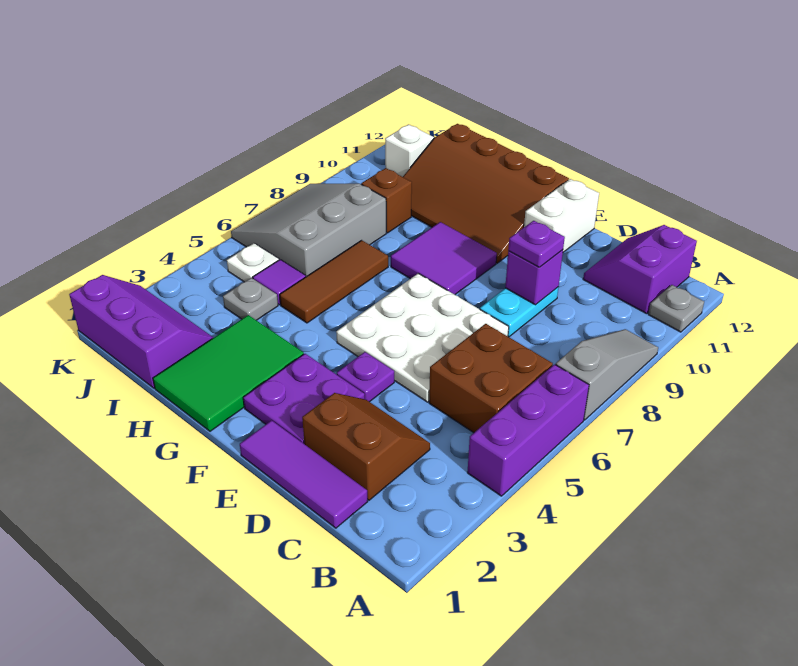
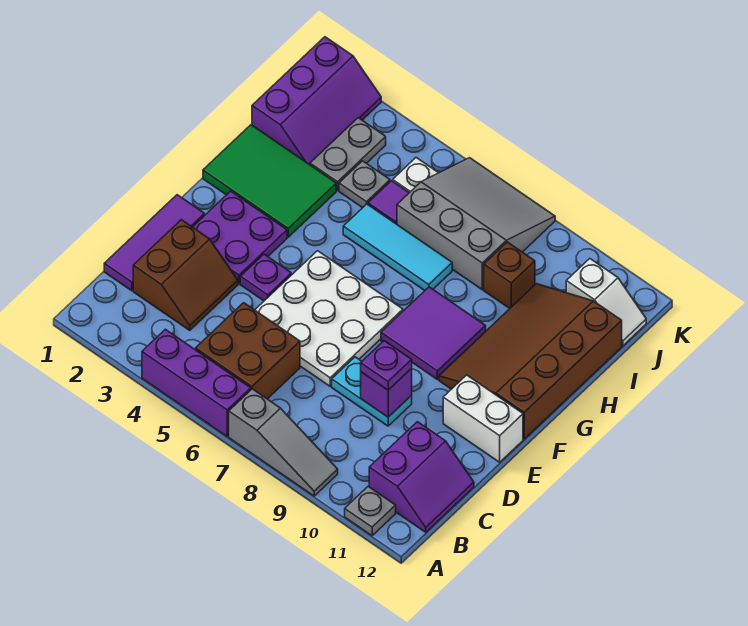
purple slope B11:C12 level 1 top B -> purple slope B11:C12 level 1 top 11
brown tile H5:H7 level 1 -> cyan tile H5:H7 level 1
none -> grey plate I3:J3 level 1

